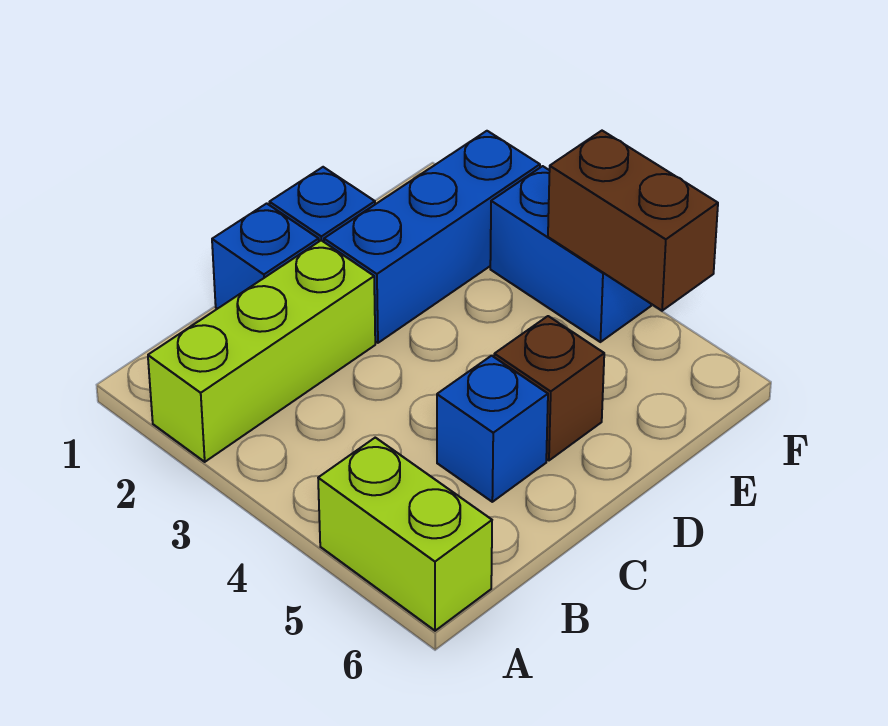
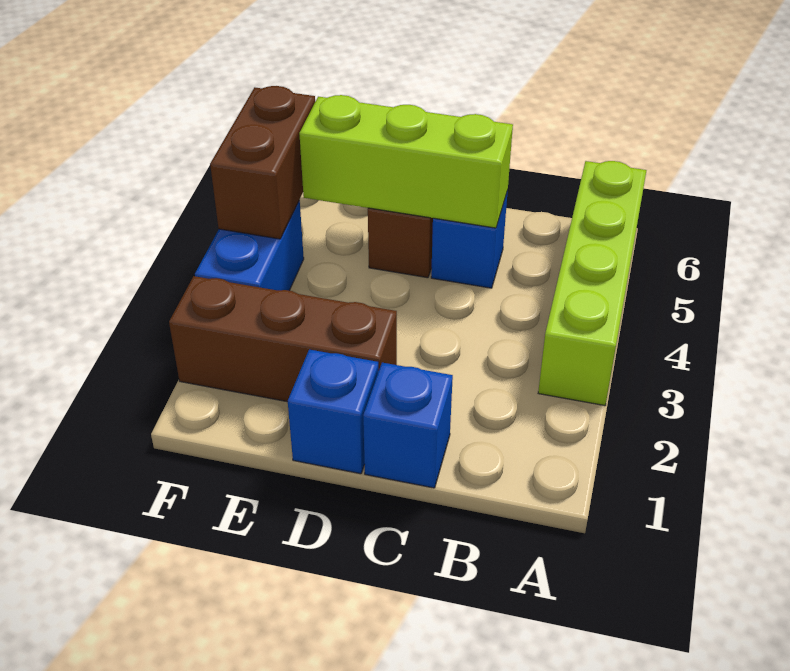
lime brick A2:C2 level 1 -> lime brick C5:E5 level 2
lime brick A5:A6 level 1 -> lime brick A3:A6 level 1
blue brick D2:F2 level 1 -> brown brick D2:F2 level 1

